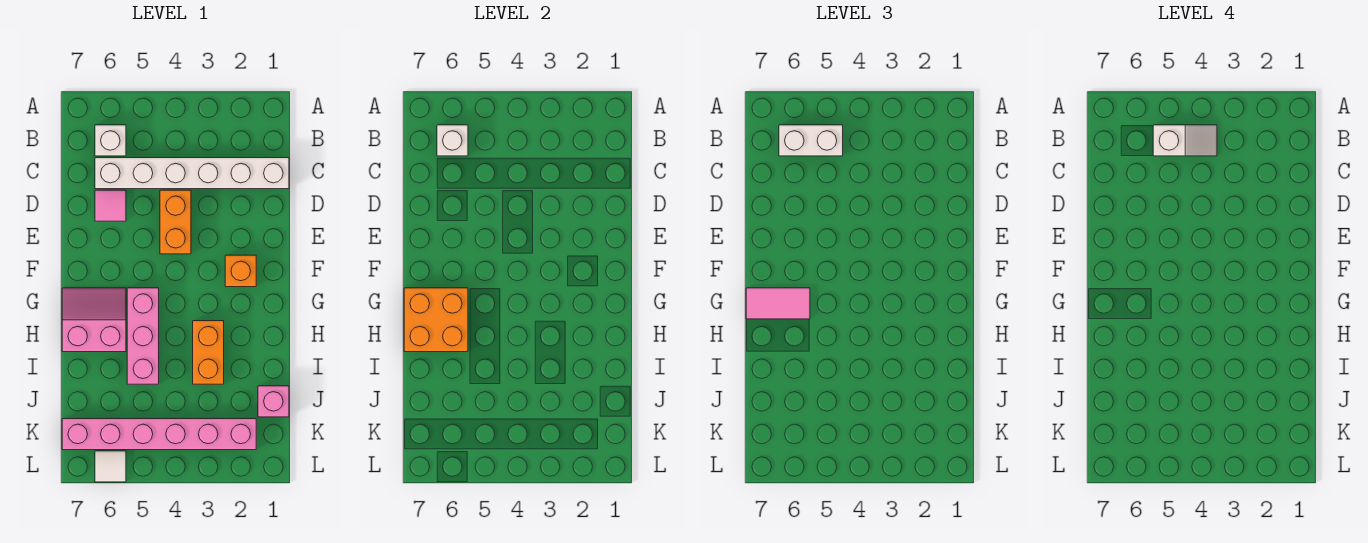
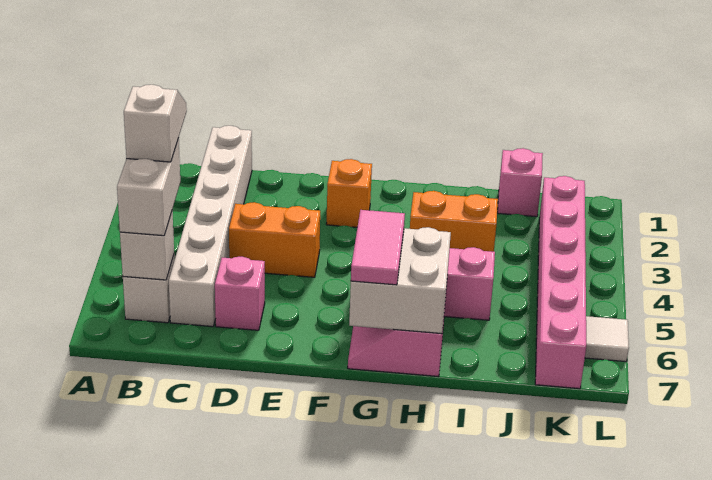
pink tile D6 level 1 -> pink brick D6 level 1
orange brick G6:H7 level 2 -> white brick G6:H7 level 2

